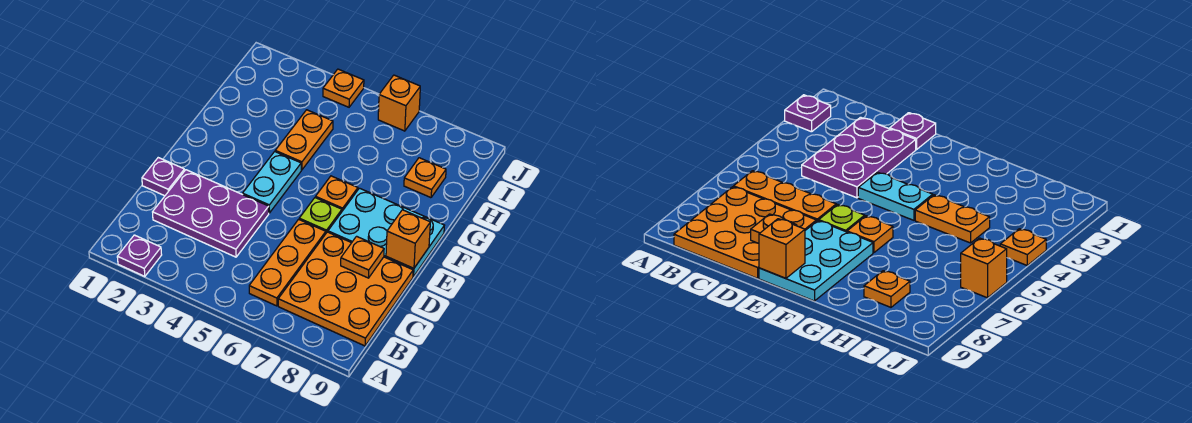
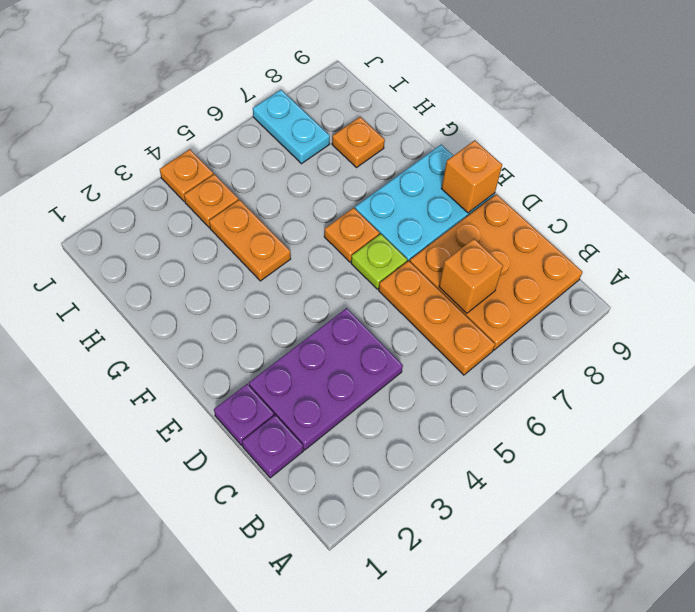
purple plate A2 level 1 -> purple plate C1 level 1
orange plate D8 level 2 -> orange plate I4 level 1
cyan plate E4:F4 level 1 -> cyan plate I7:J7 level 1
orange brick J6 level 1 -> orange brick C7 level 2

